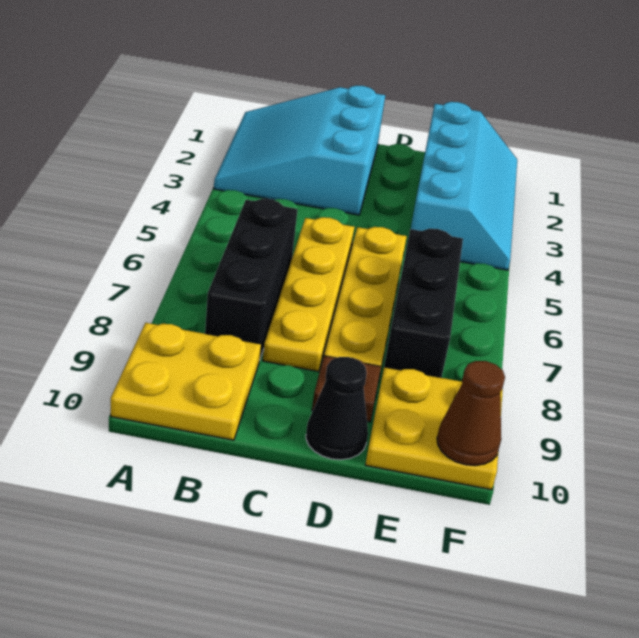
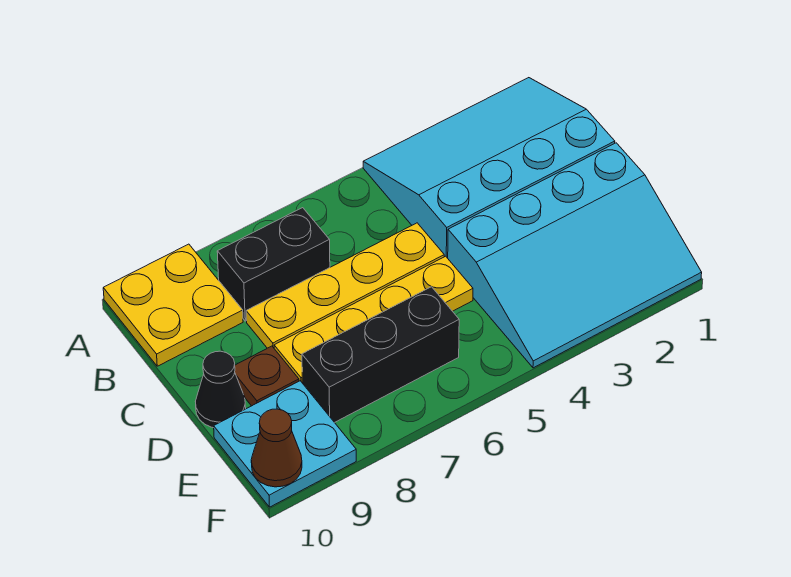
cyan slope A1:C3 level 1 top C -> cyan slope A1:C4 level 1 top C
black brick B6:B8 level 1 -> black brick B7:B8 level 1
cyan slope E1:F4 level 1 top E -> cyan slope D1:F4 level 1 top D
yellow plate E9:F10 level 1 -> cyan plate E9:F10 level 1

